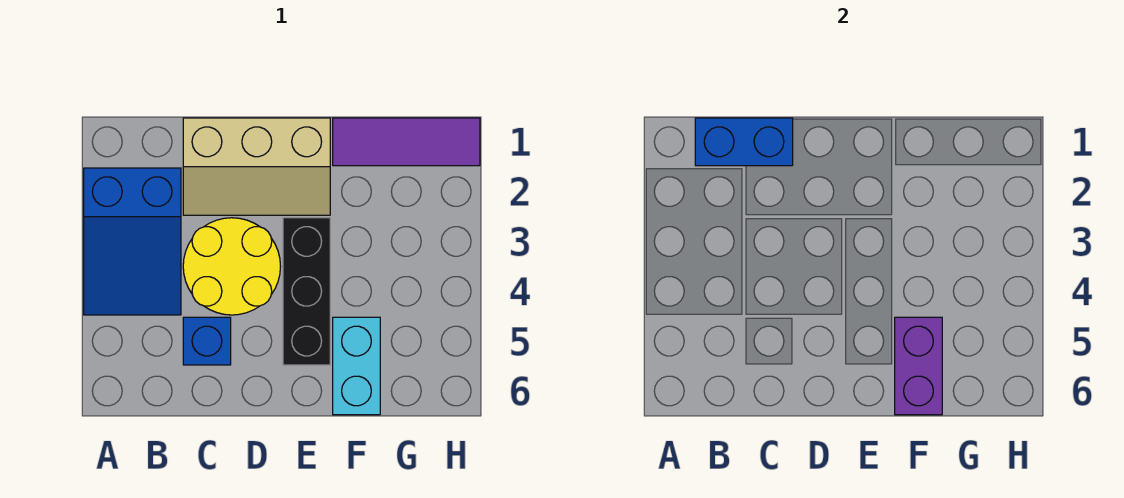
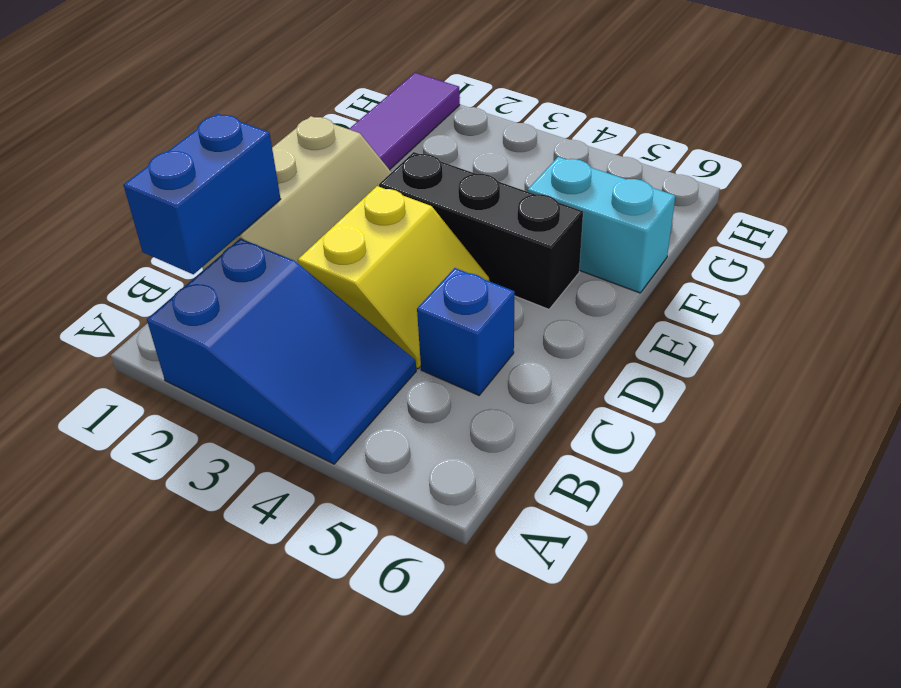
yellow round brick C3:D4 level 1 -> yellow slope C3:D4 level 1 top 3
purple brick F5:F6 level 2 -> none

